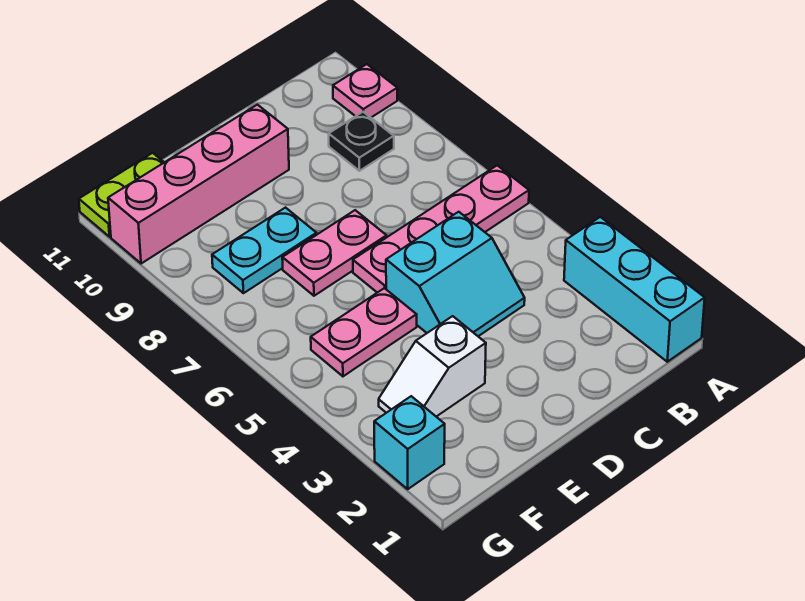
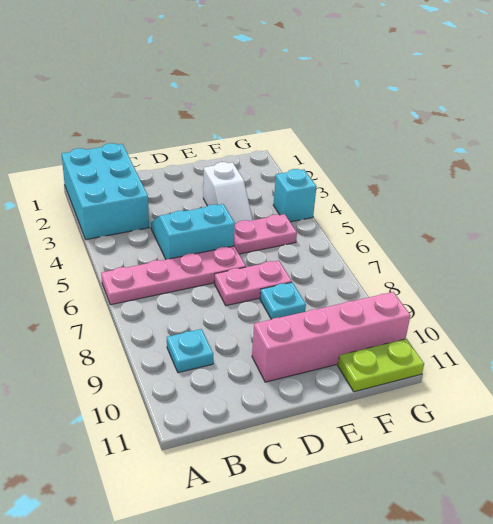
cyan brick A1:A3 level 1 -> cyan brick A1:B3 level 1
pink plate A10 level 1 -> none
black plate B9 level 1 -> cyan plate B9 level 1
white slope E3:F3 level 1 top E -> white slope E3:E4 level 1 top 3
cyan plate E8:F8 level 1 -> cyan plate E8 level 1
cyan brick G2 level 1 -> cyan brick G4 level 1

